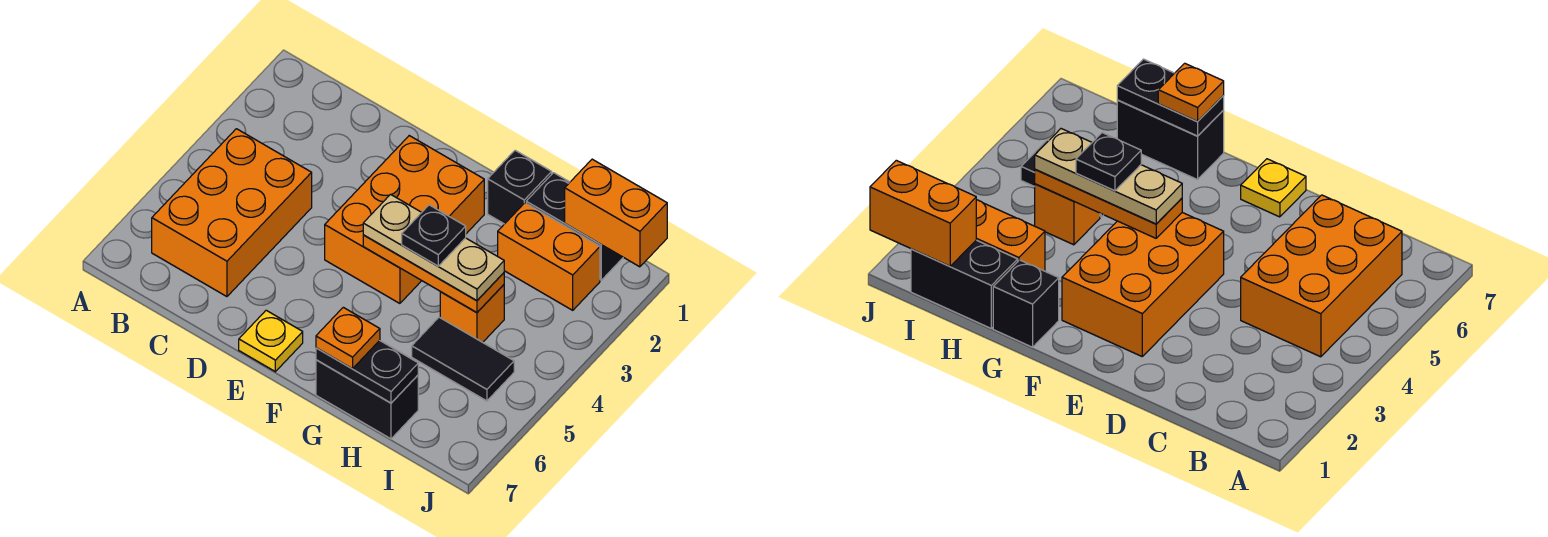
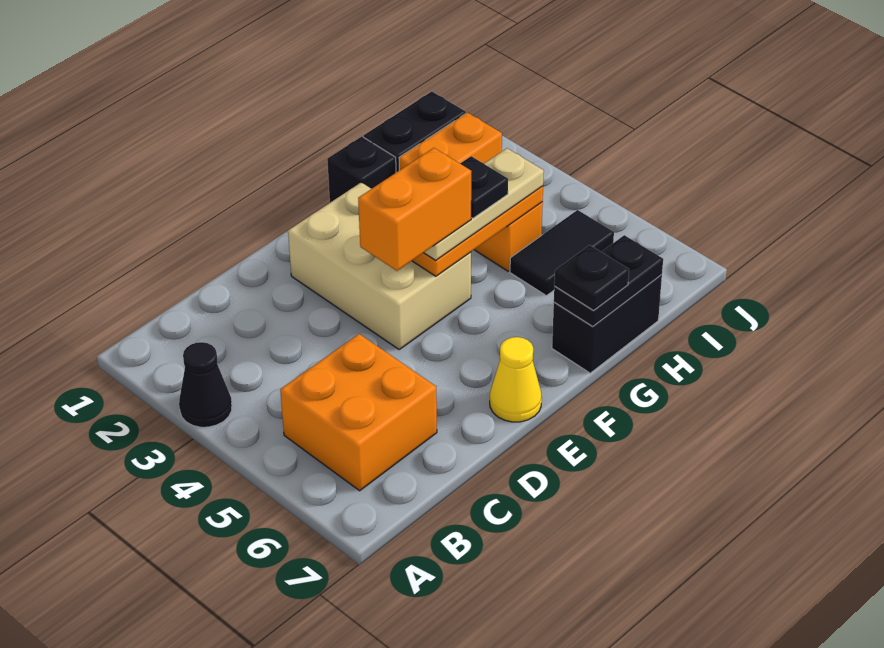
none -> black cone A3 level 1
orange brick B4:C6 level 1 -> orange brick B5:C6 level 1
orange brick E2:F4 level 1 -> tan brick E2:F4 level 1
yellow plate E7 level 1 -> yellow cone E7 level 1
orange plate G7 level 3 -> black plate G7 level 3
orange brick I1:J1 level 2 -> orange brick E4:F4 level 4

